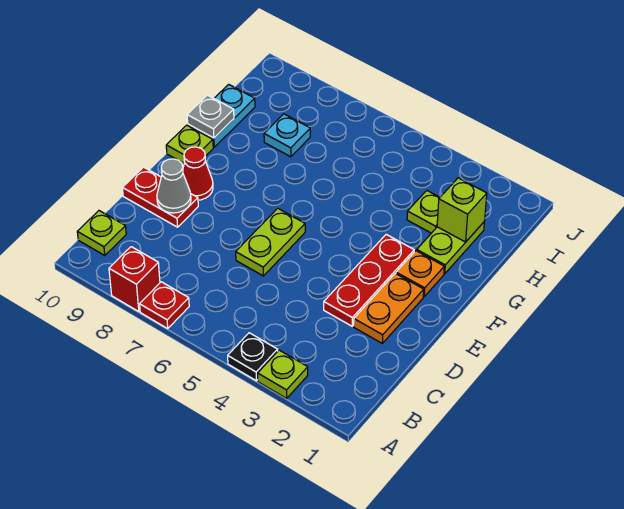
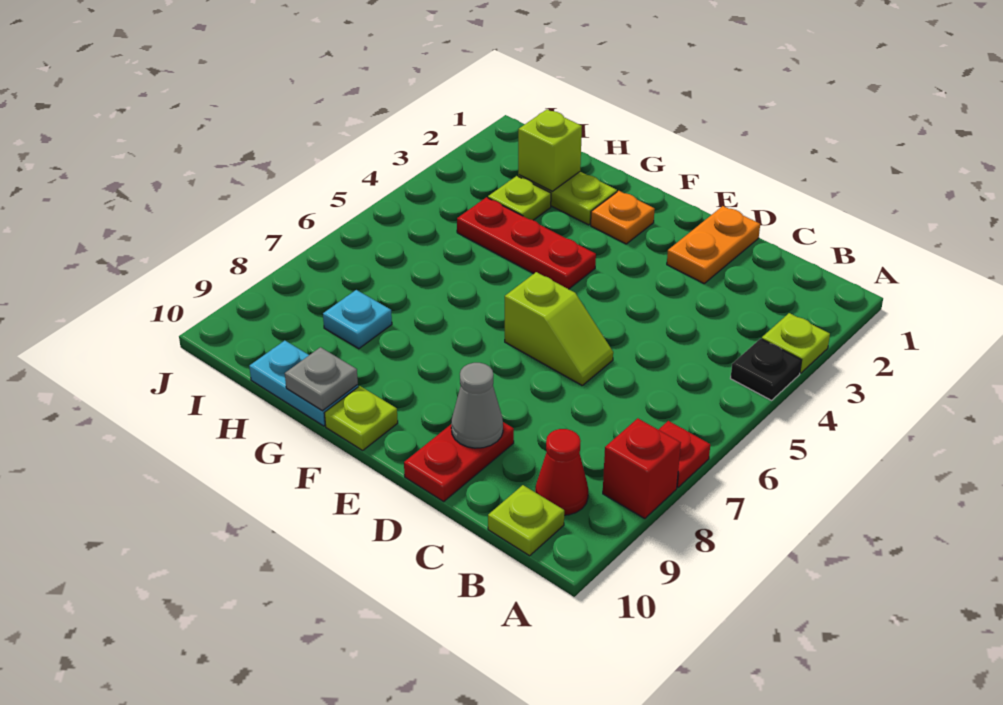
orange plate D2:E2 level 1 -> orange plate D1:D2 level 1
red plate D3:F3 level 1 -> red plate F4:H4 level 1
lime plate D6:E6 level 1 -> lime slope D6:E6 level 1 top E
red cone E9 level 1 -> red cone B9 level 1

